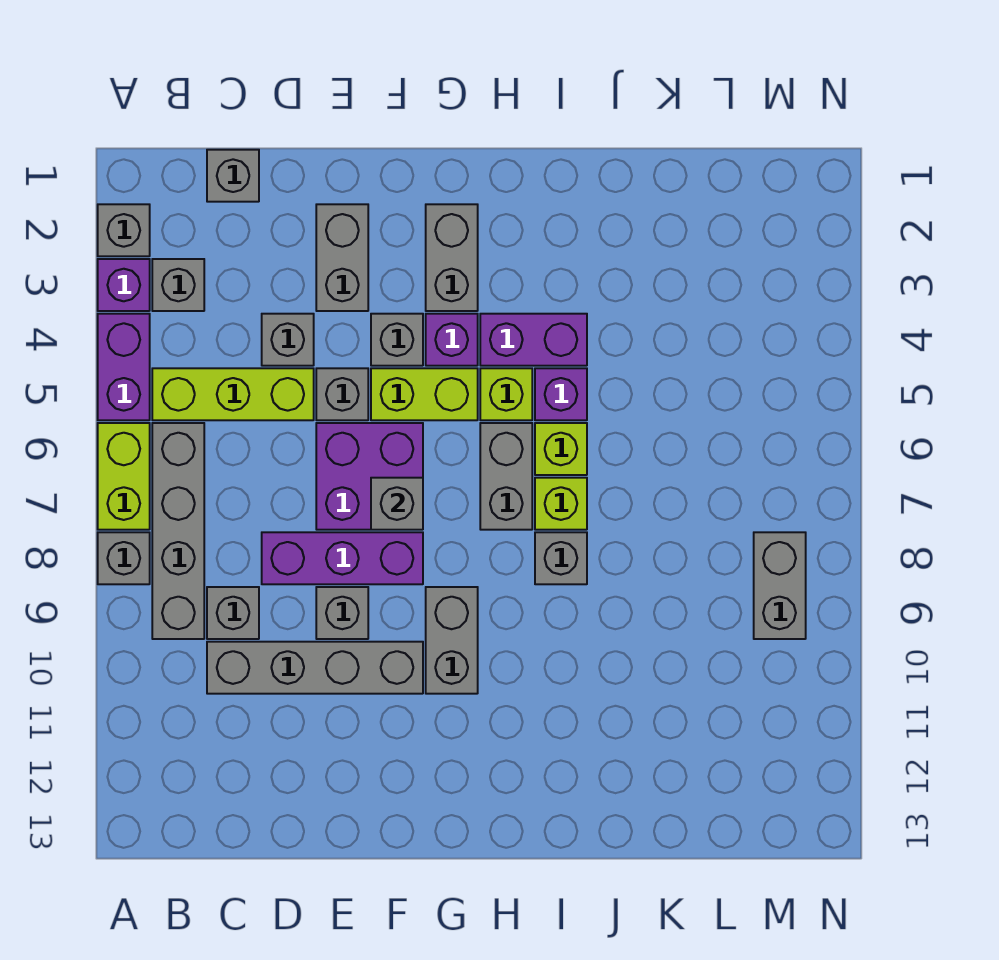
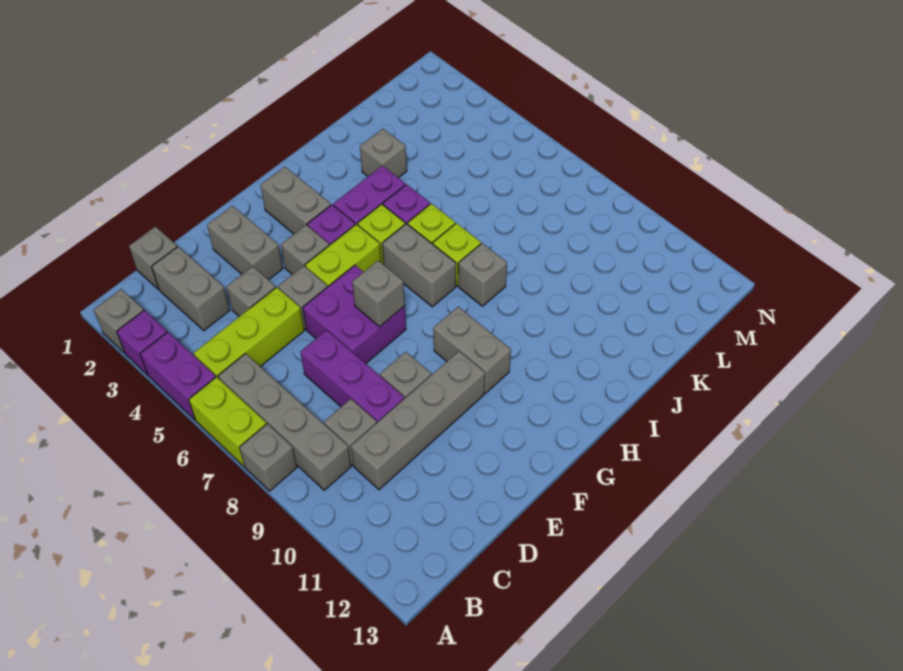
grey brick B3 level 1 -> grey brick J3 level 1
purple brick D8:F8 level 1 -> purple brick D7:D9 level 1
grey brick M8:M9 level 1 -> grey brick C2:C3 level 1

